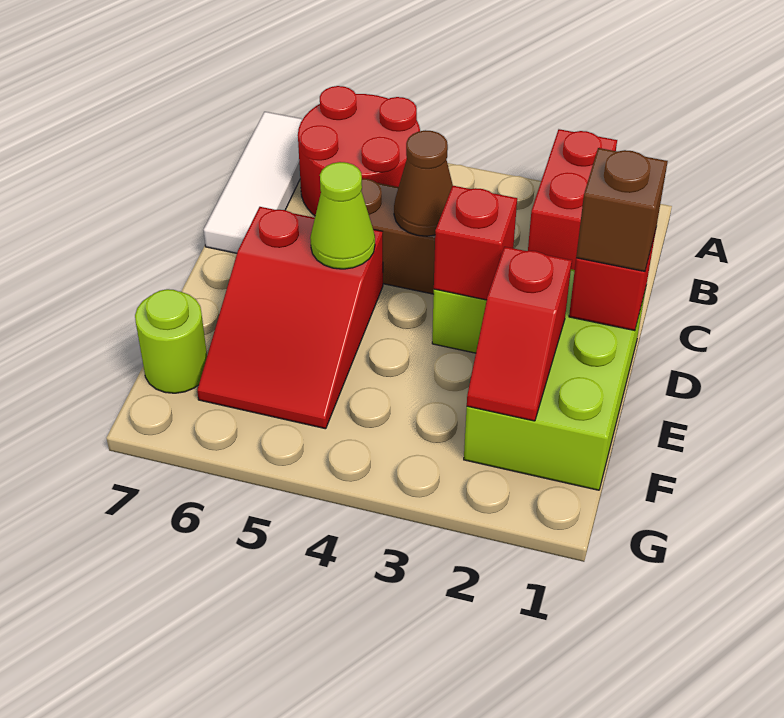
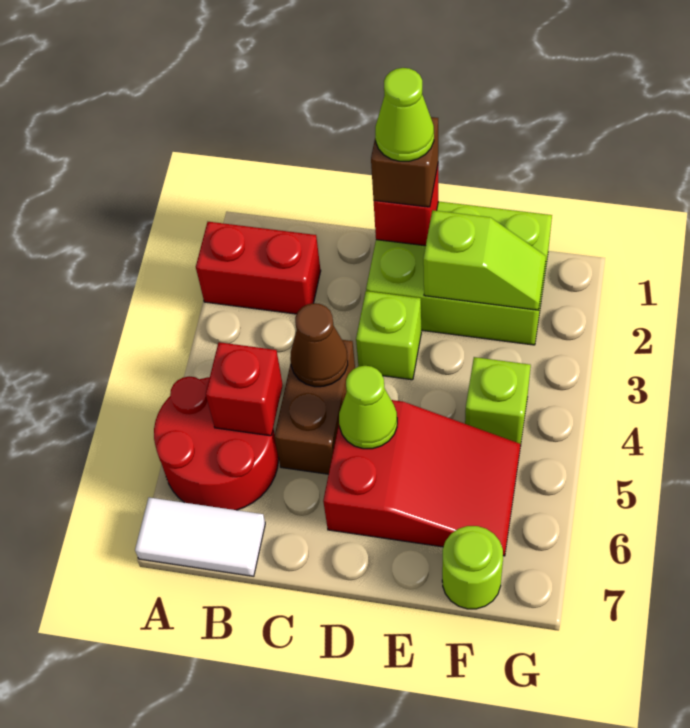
white tile A7:C7 level 1 -> white tile A7:B7 level 1
none -> lime cone D1 level 4
red brick D3 level 2 -> red brick B5 level 2
red slope E2:F2 level 2 top E -> lime slope E2:F2 level 2 top E
none -> lime brick F4 level 1

